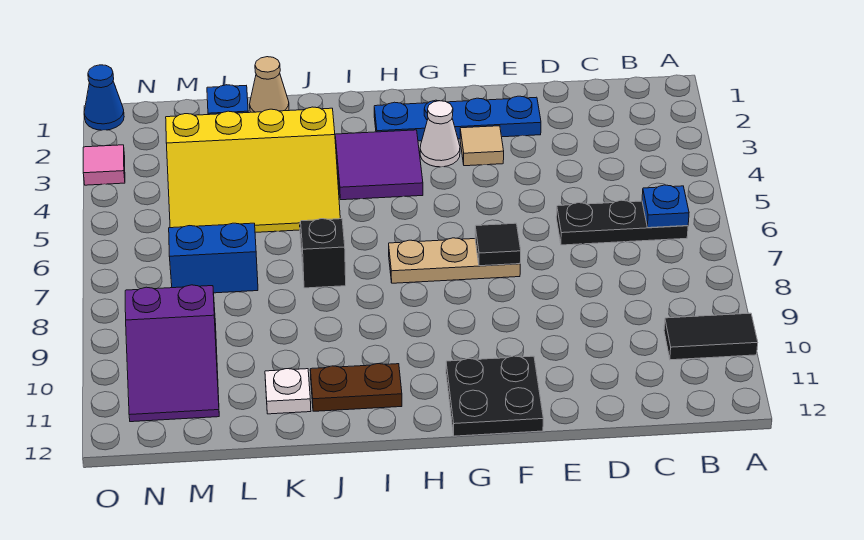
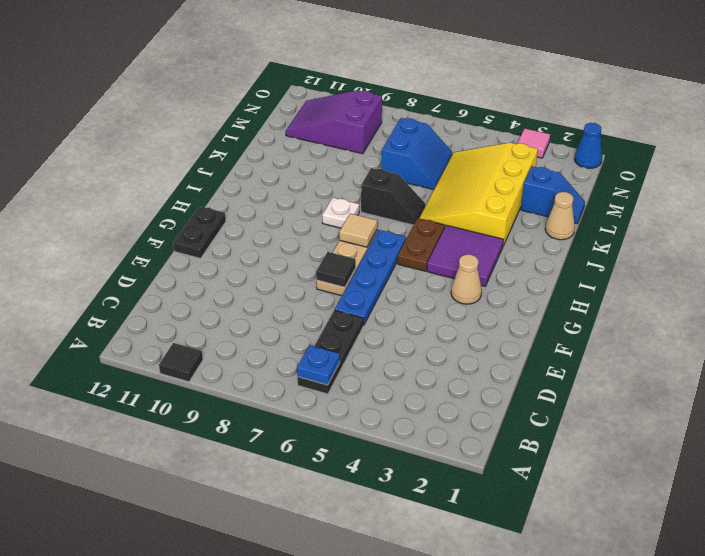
black tile A10:B10 level 1 -> black tile A10 level 1
blue plate E2:H2 level 1 -> blue plate E6:H6 level 1
tan tile F3 level 1 -> tan tile H7 level 2
black plate F11:G12 level 1 -> black plate F12:G12 level 1
white cone G3 level 1 -> tan cone G3 level 1
brown plate I11:J11 level 1 -> brown plate H5:I5 level 1
white plate K11 level 1 -> white plate I8 level 1

